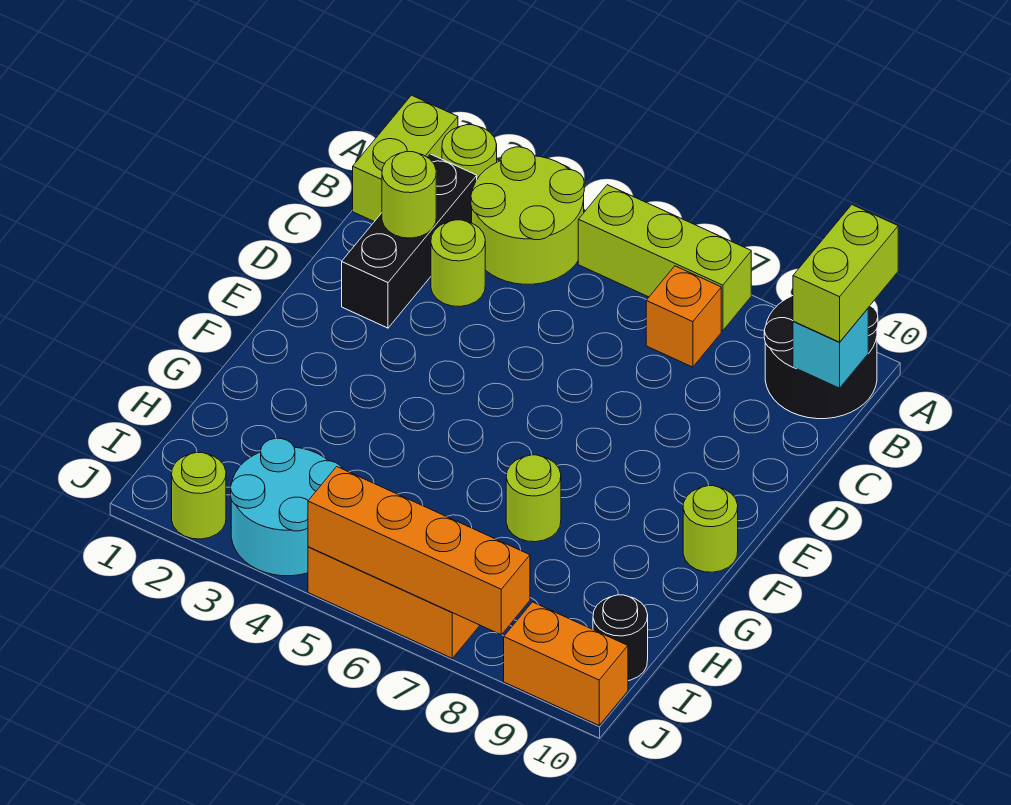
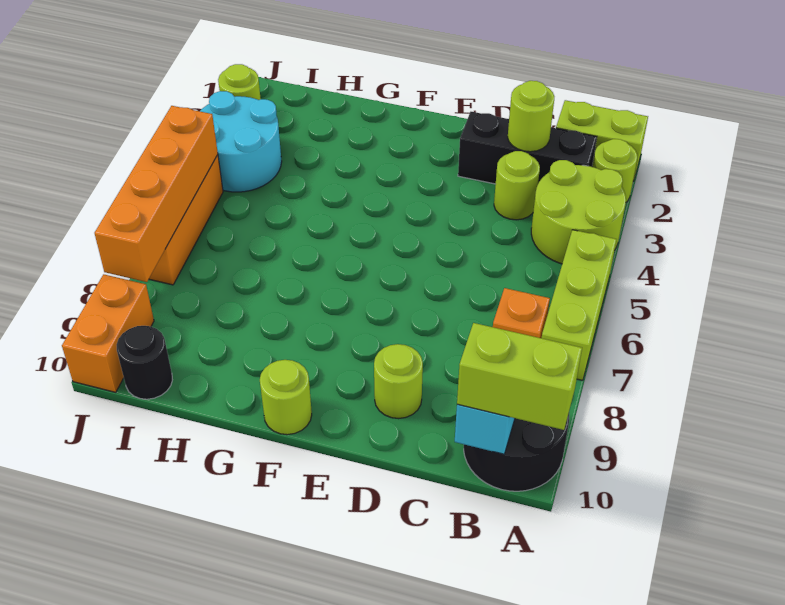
lime round brick G7 level 1 -> lime round brick D9 level 1

